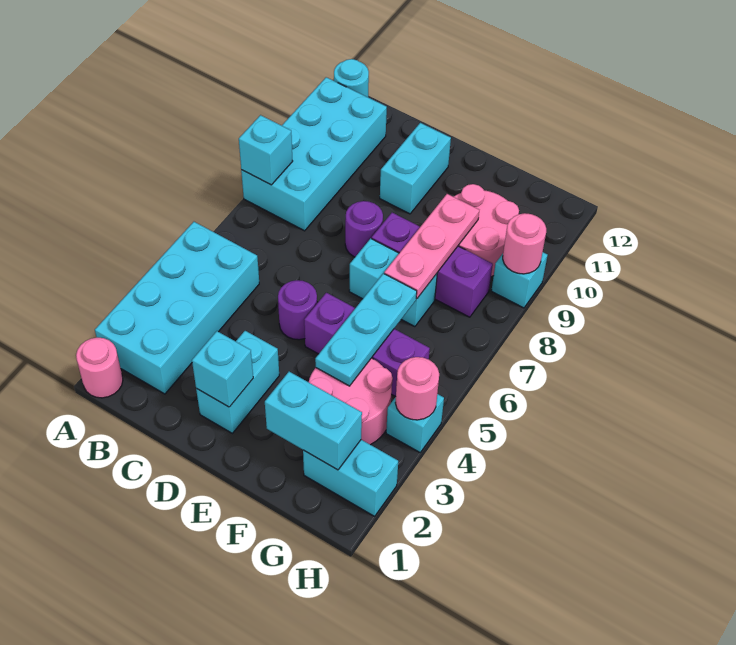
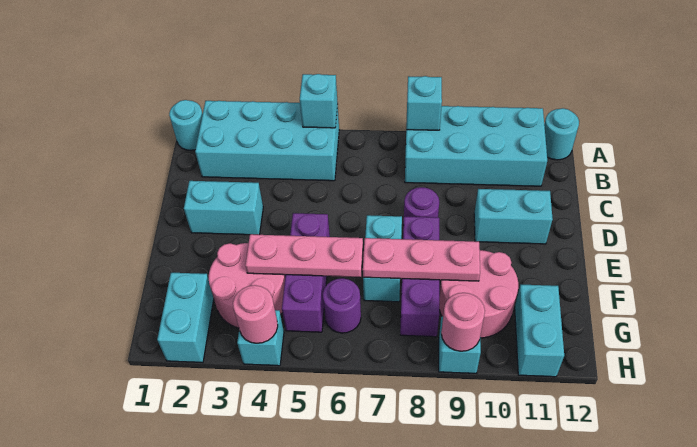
pink round brick A1 level 1 -> cyan round brick A1 level 1
cyan brick D2 level 2 -> cyan brick A5 level 2
purple round brick D5 level 1 -> purple round brick G6 level 1
cyan brick F2:G2 level 2 -> cyan brick G11:H11 level 1
cyan plate F4:F6 level 2 -> pink plate F4:F6 level 2

